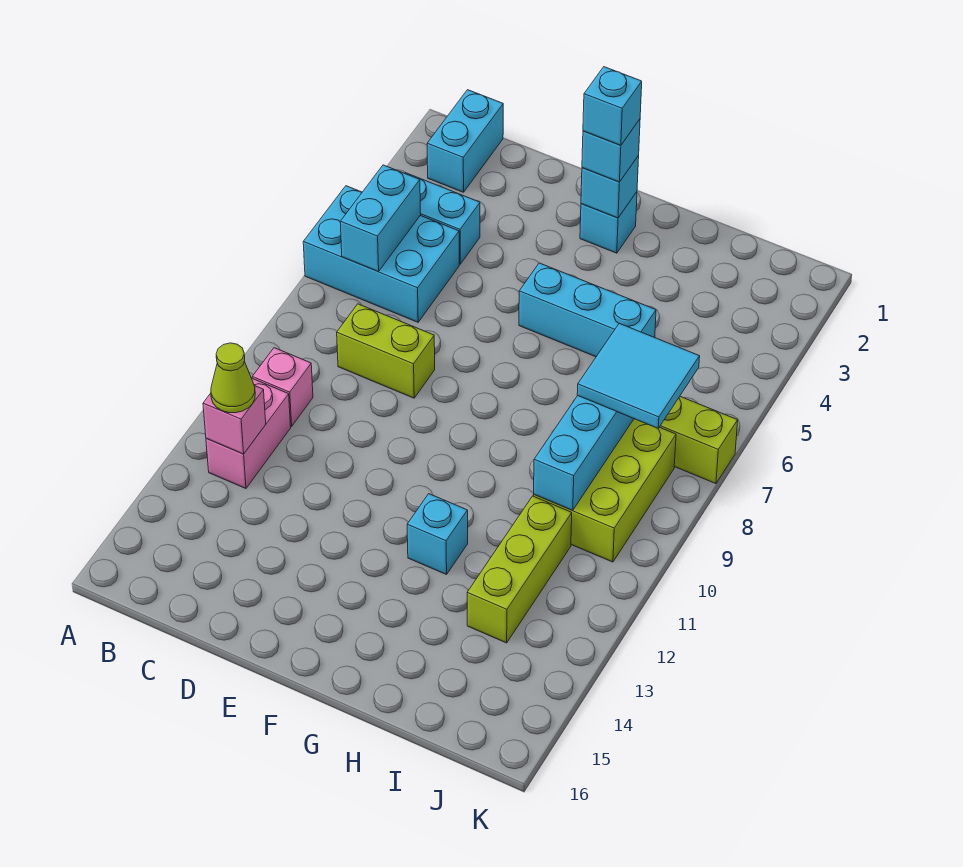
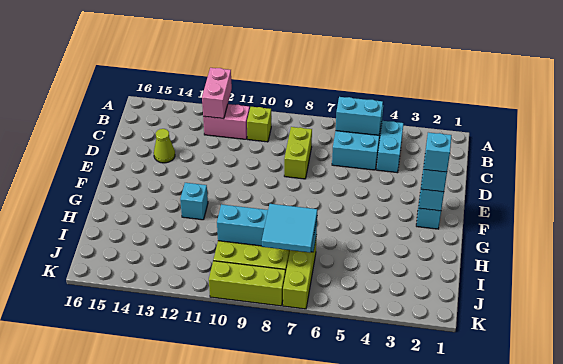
cyan brick B1:B2 level 1 -> none
pink brick B10 level 1 -> lime brick B10 level 1
pink brick B12 level 2 -> pink brick A12:B12 level 2
lime cone B12 level 3 -> lime cone D14 level 1
cyan brick F5:H5 level 1 -> none
lime brick I11:I13 level 1 -> lime brick K8:K10 level 1

